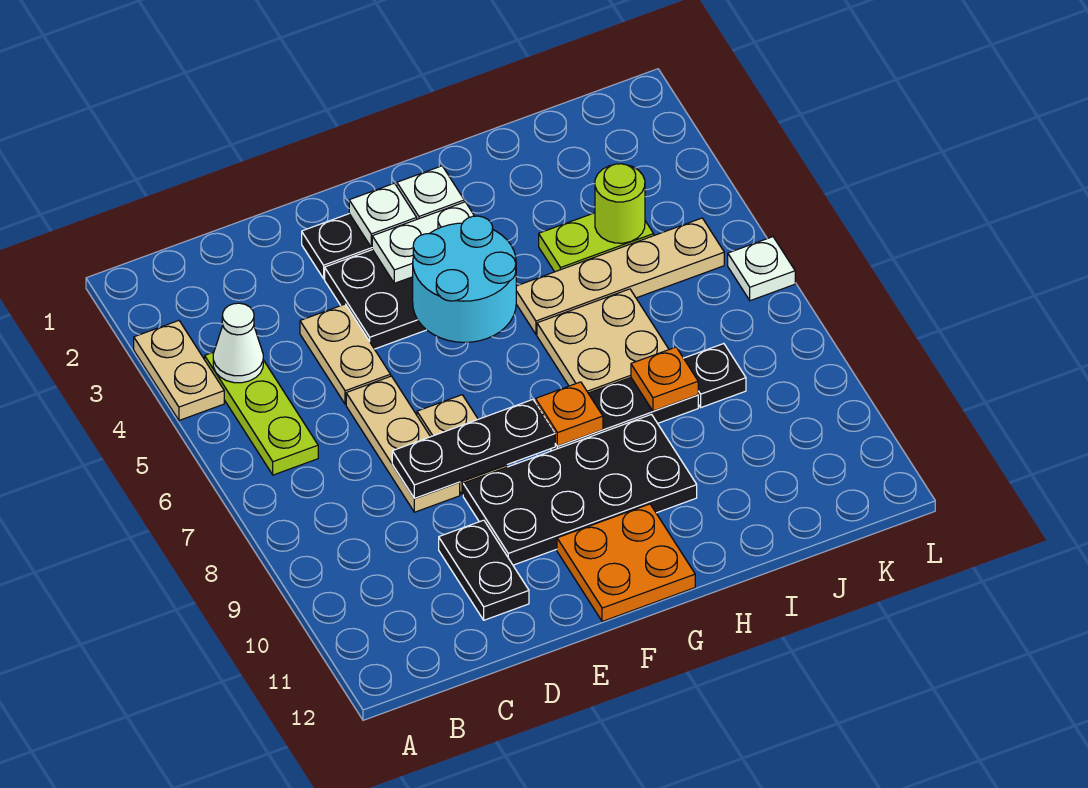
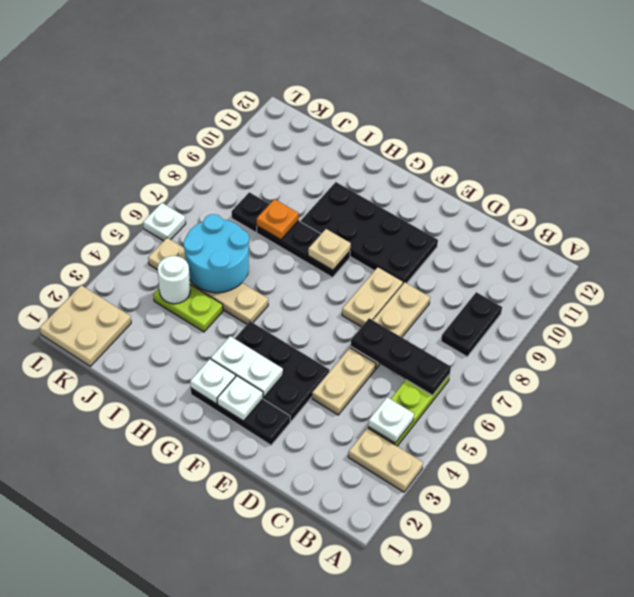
tan plate A3:A4 level 1 -> tan plate A3:B3 level 1
white cone B4 level 2 -> white plate B4 level 2
black plate D8:F8 level 2 -> black plate B6:D6 level 2
black plate D10:D11 level 1 -> black plate B8:B9 level 1
cyan round brick F4:G5 level 2 -> cyan round brick I5:J6 level 2
orange plate F11:G12 level 1 -> none
orange plate G8 level 2 -> tan plate G8 level 2
tan plate H6:I7 level 1 -> tan plate K1:L2 level 1
lime round brick J4 level 2 -> white round brick J4 level 2

